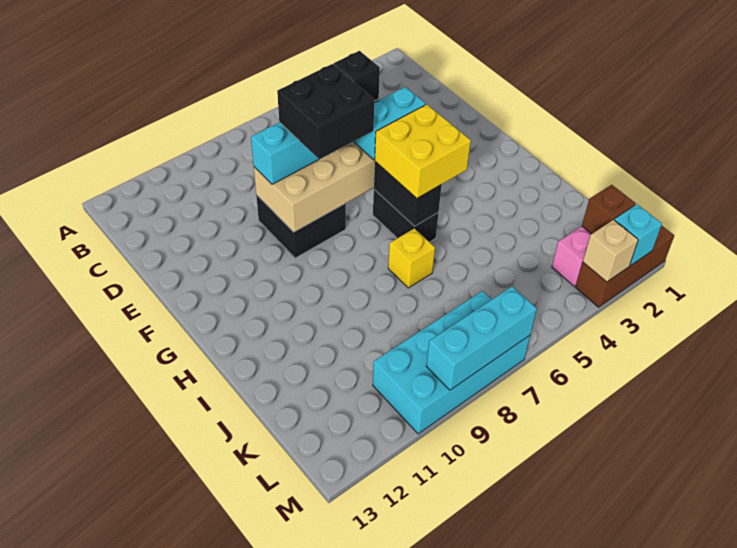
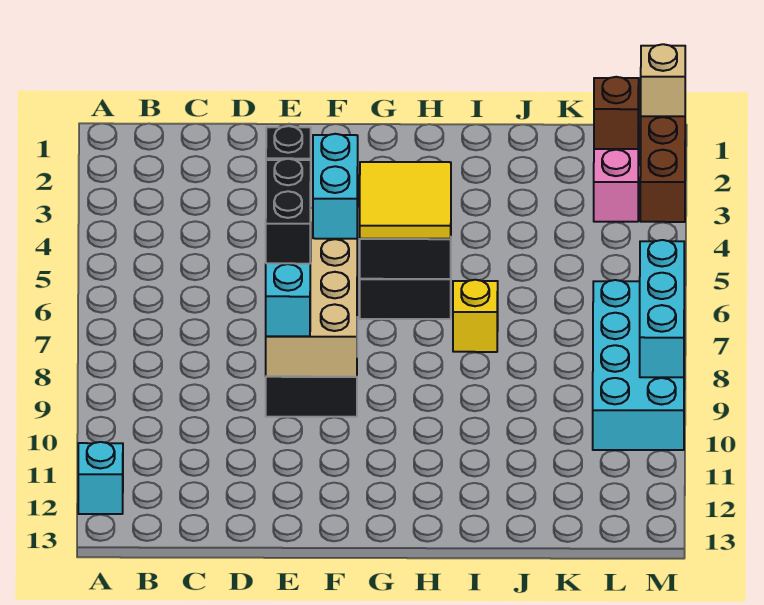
black brick E7:F8 level 4 -> black brick E7:E8 level 4
yellow brick G5:H6 level 3 -> yellow tile G5:H6 level 3
cyan brick M2 level 2 -> cyan brick A12 level 1
tan brick M3 level 2 -> tan brick M1 level 2

